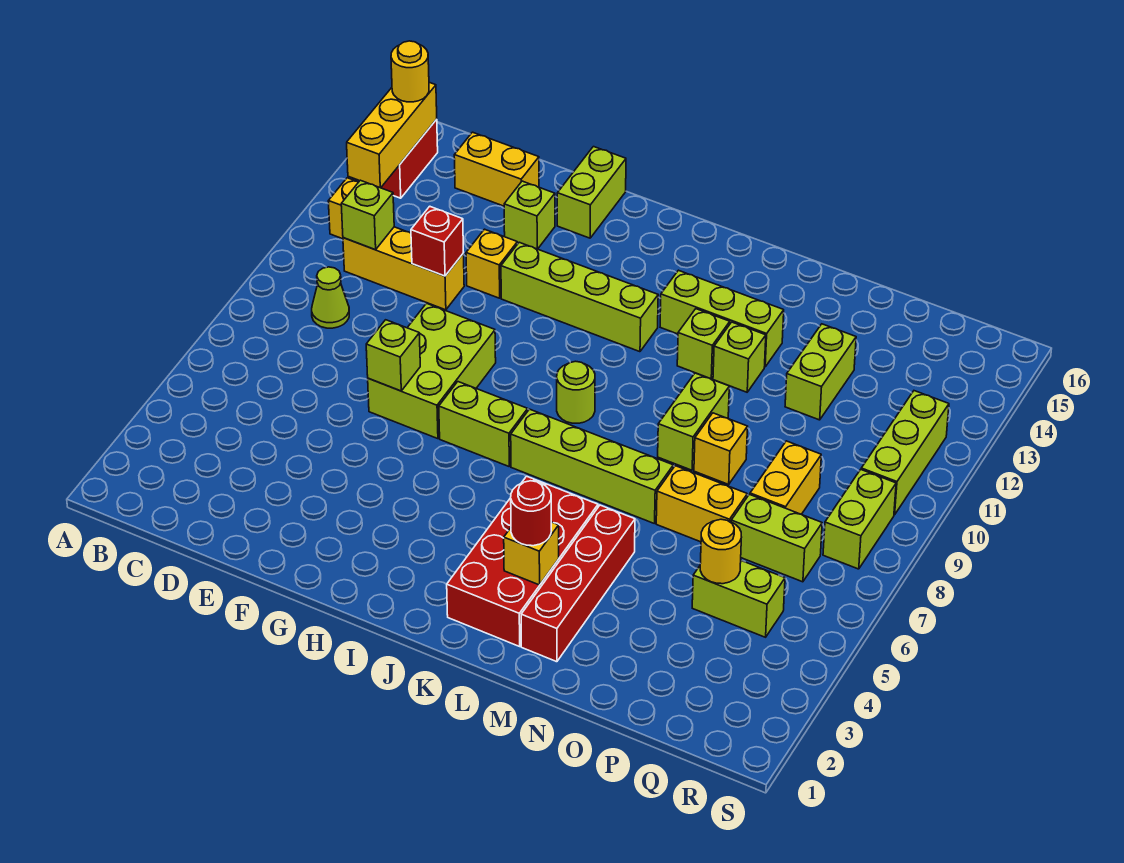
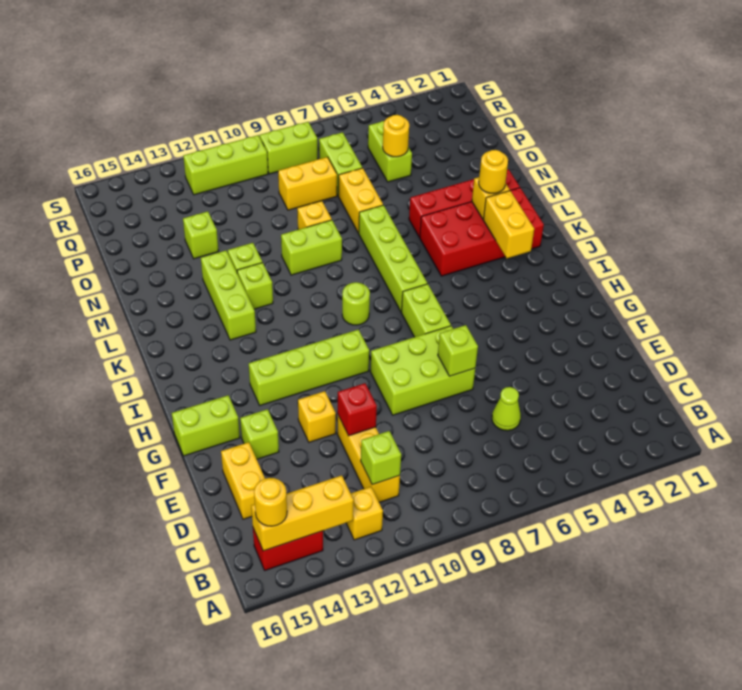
lime cone C9 level 1 -> lime cone D6 level 1
lime brick G12:J12 level 1 -> lime brick H10:H13 level 1
none -> yellow brick J3:K3 level 2
red round brick L3 level 3 -> yellow round brick L3 level 3
lime brick O12:O13 level 1 -> lime brick O13 level 1

